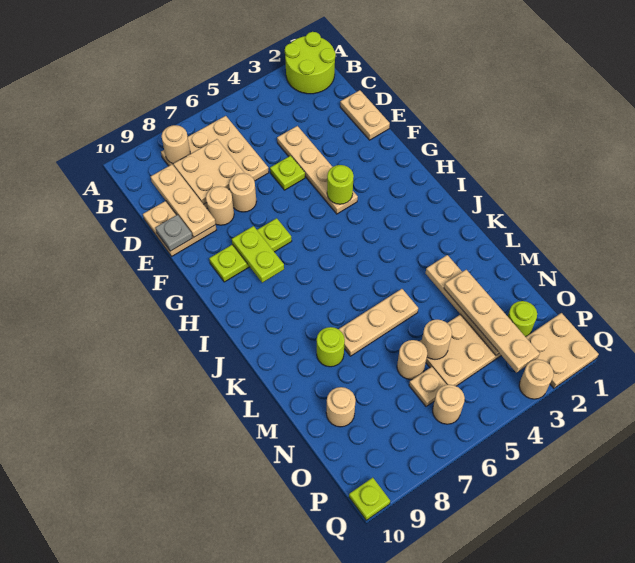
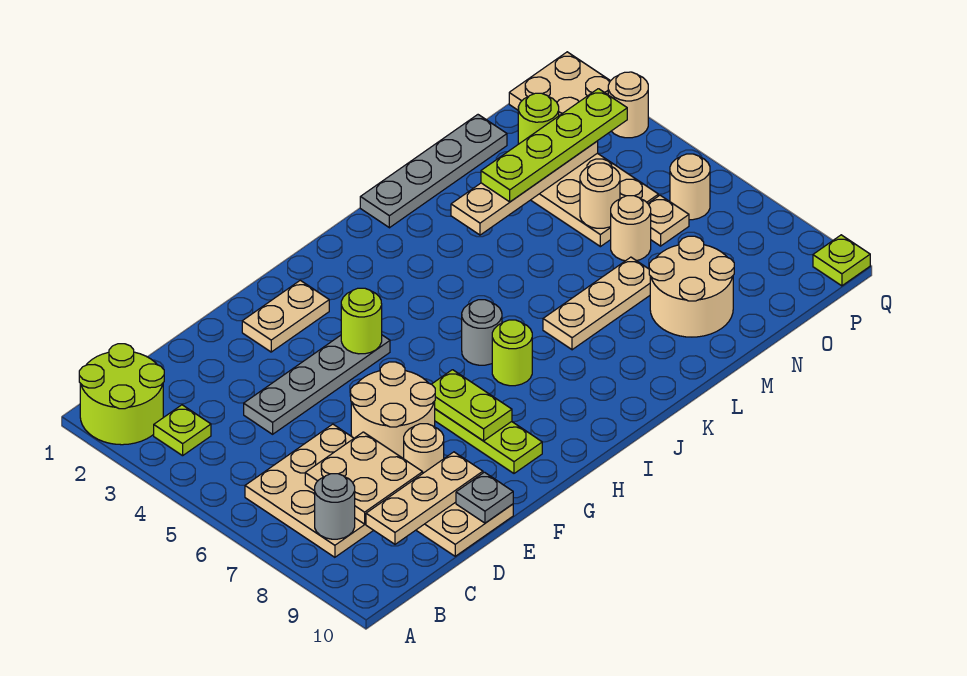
tan round brick B8 level 2 -> grey round brick B8 level 2
tan plate D1:E1 level 1 -> tan plate F2:G2 level 1
tan plate D4:G4 level 1 -> grey plate D4:G4 level 1
lime plate E5 level 1 -> lime plate B3 level 1
tan round brick E7 level 1 -> tan round brick E6:F7 level 1
lime plate G8:H8 level 2 -> lime plate G7:G8 level 2
none -> grey round brick I6 level 1
none -> grey plate K1:N1 level 1
tan plate L5:L7 level 1 -> tan plate K7:M7 level 1
lime round brick L8 level 1 -> lime round brick I7 level 1
tan plate M3:P3 level 3 -> lime plate M3:P3 level 3
tan round brick N9 level 1 -> tan round brick M8:N9 level 1

